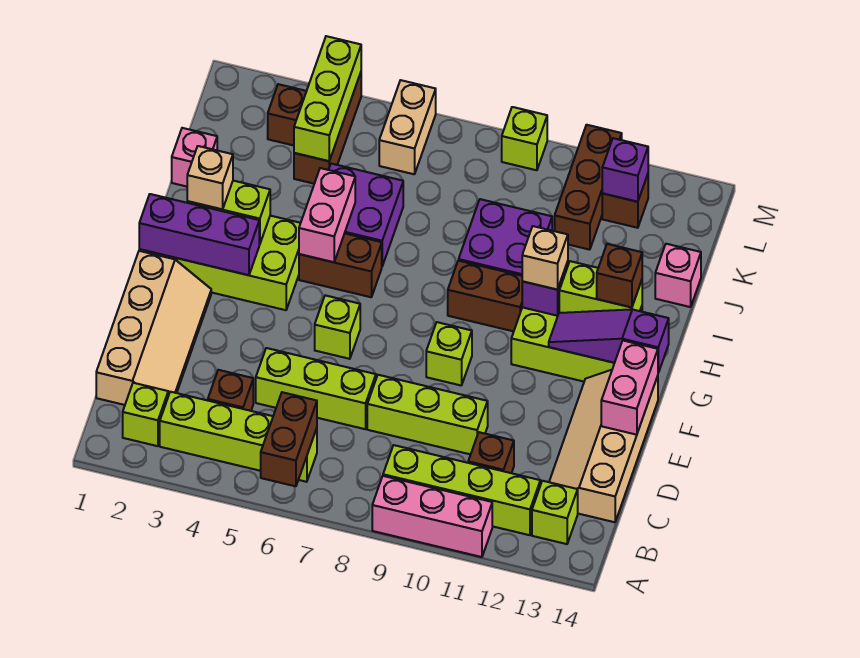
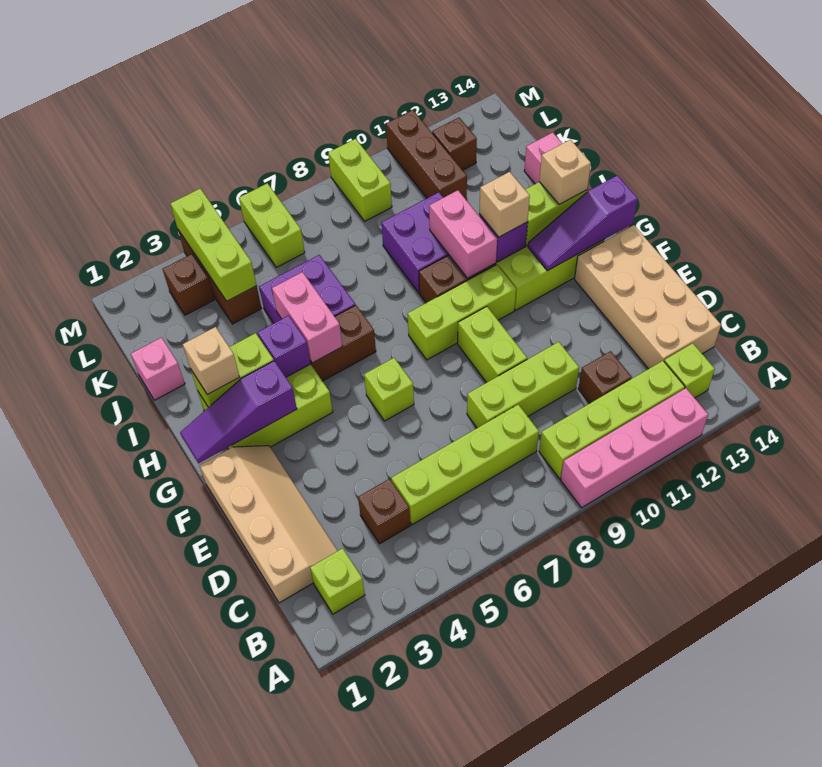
brown brick A6:B6 level 2 -> none
pink brick A9:A11 level 1 -> pink brick A9:A12 level 1
lime brick B3:B6 level 1 -> lime brick C5:C8 level 1
tan slope C13:F14 level 1 top 14 -> tan brick C13:F14 level 1
lime brick D5:D7 level 1 -> lime brick G8:G10 level 1
pink brick E14:F14 level 2 -> pink brick H10:I10 level 2
lime brick F9 level 1 -> lime brick E9:F9 level 1
purple brick G1:G3 level 2 -> purple slope G1:G3 level 2 top 3
brown brick H13 level 3 -> tan brick H13 level 3
tan brick L6:M6 level 1 -> lime brick L6:M6 level 1
purple brick L12 level 2 -> purple brick H4 level 2
lime brick M9 level 1 -> lime brick L9:M9 level 1

